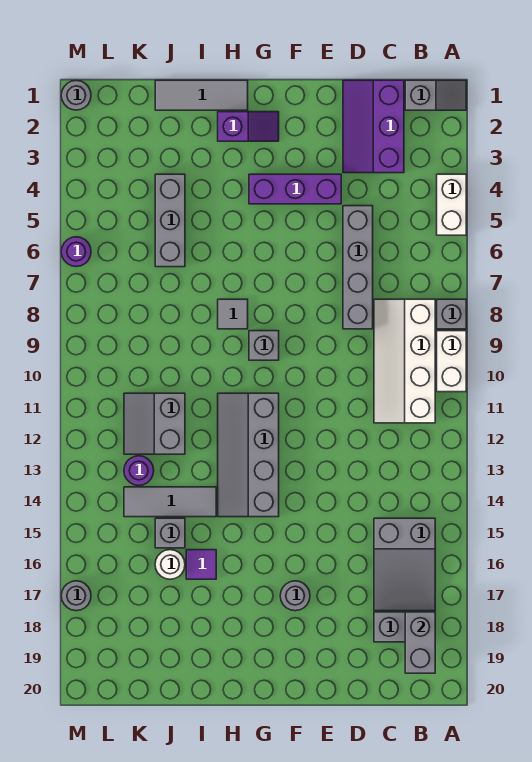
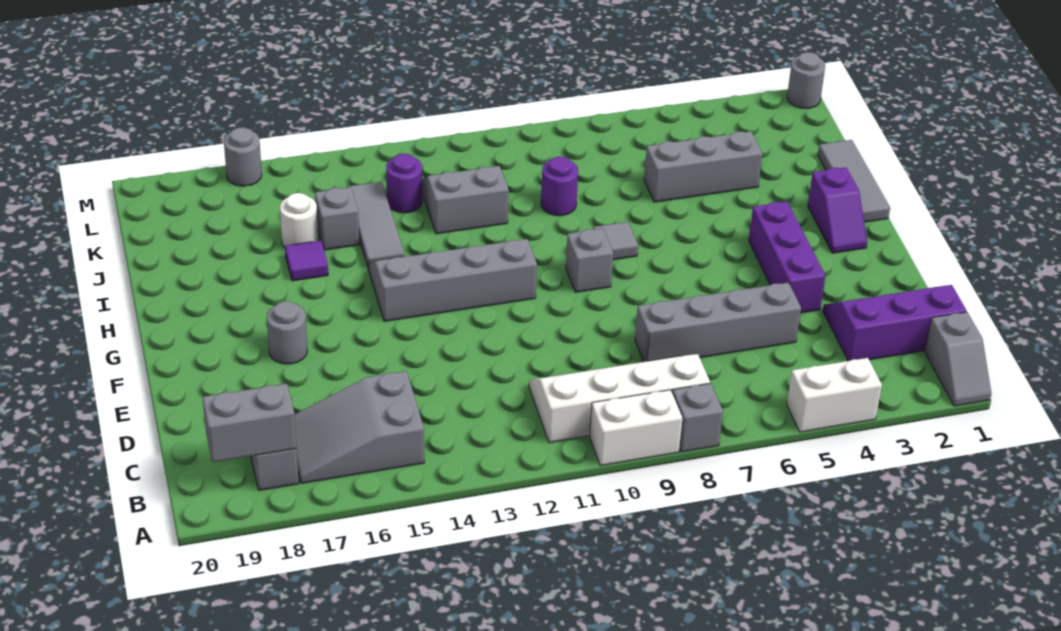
purple round brick M6 level 1 -> purple round brick J9 level 1

